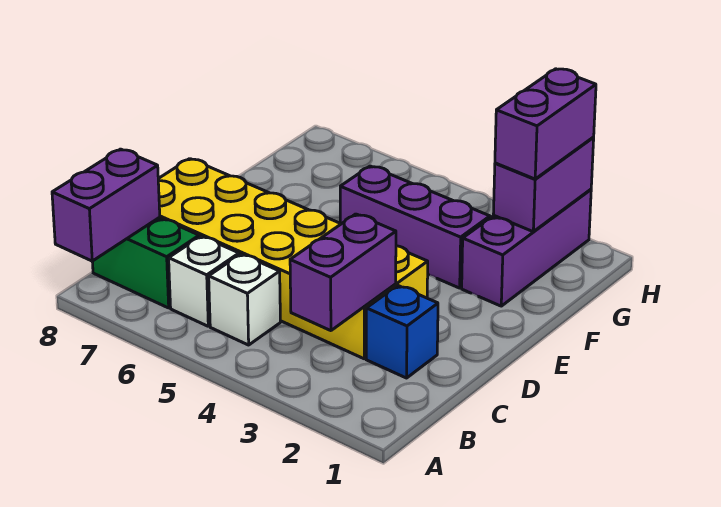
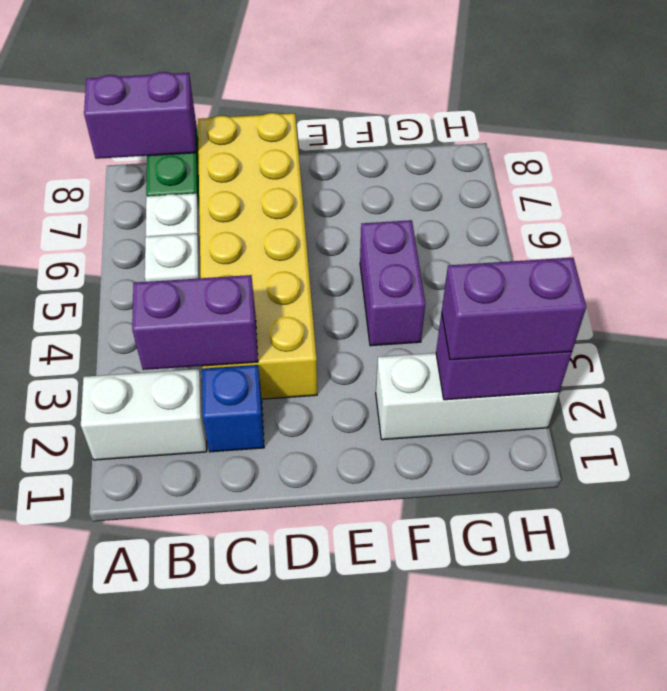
none -> white brick A2:B2 level 1
purple brick F2:H2 level 1 -> white brick F2:H2 level 1
purple brick F3:F5 level 1 -> purple brick F4:F5 level 1

